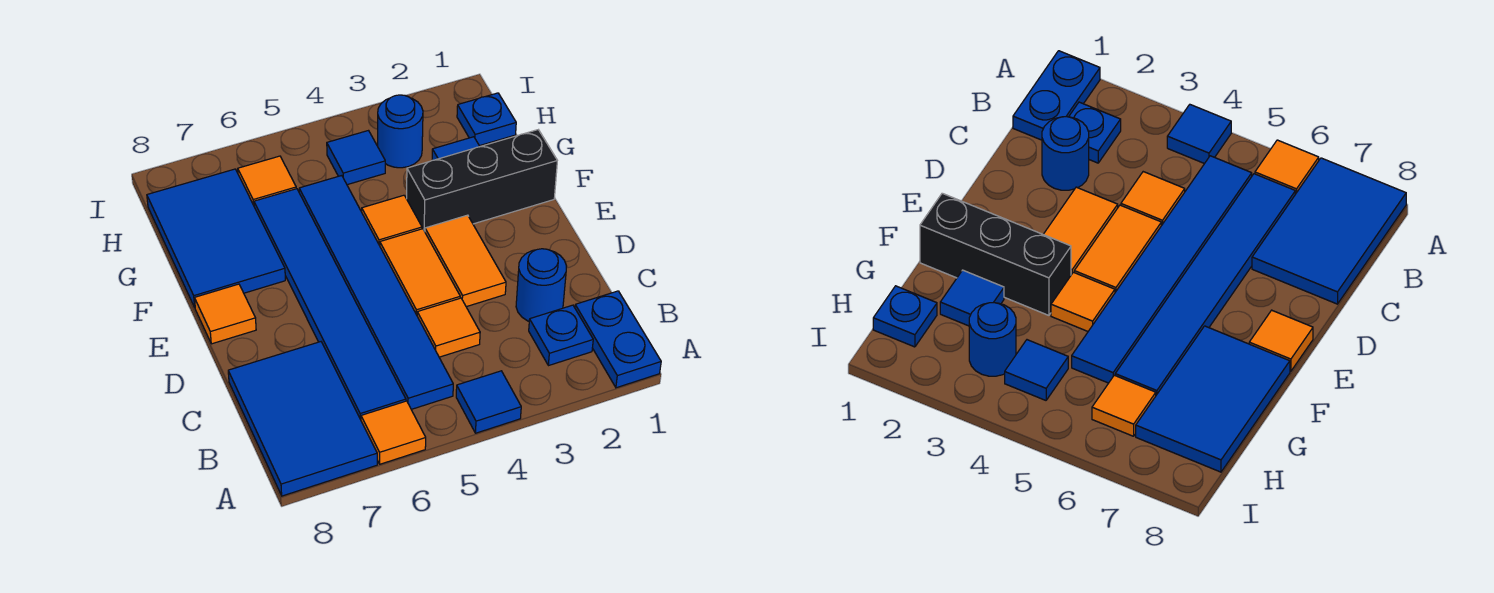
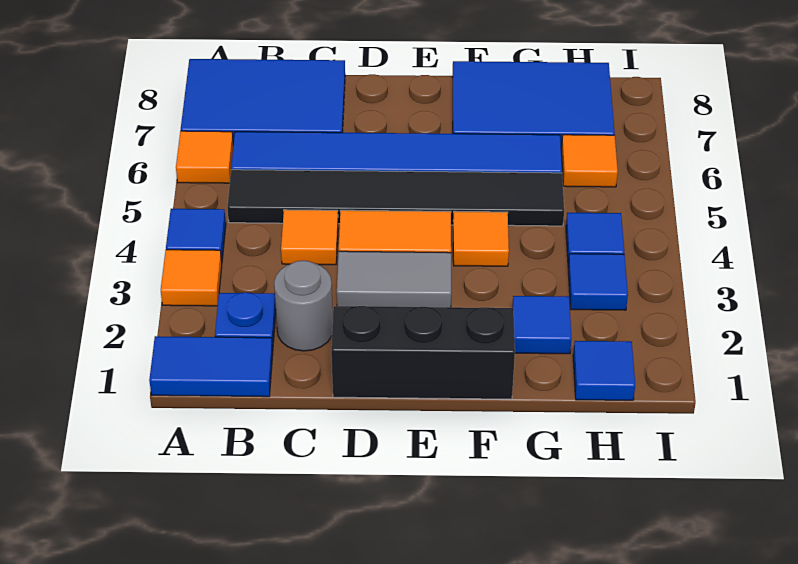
blue plate A1:B1 level 1 -> blue tile A1:B1 level 1
blue tile B5:G5 level 1 -> black tile B5:G5 level 1
blue round brick C2 level 1 -> grey round brick C2 level 1
orange tile D3:E3 level 1 -> grey tile D3:E3 level 1
orange tile E8 level 1 -> orange tile A3 level 1
black brick F1:F3 level 1 -> black brick D1:F1 level 1
blue plate H1 level 1 -> blue tile H1 level 1
blue round brick H3 level 1 -> blue tile H3 level 1

